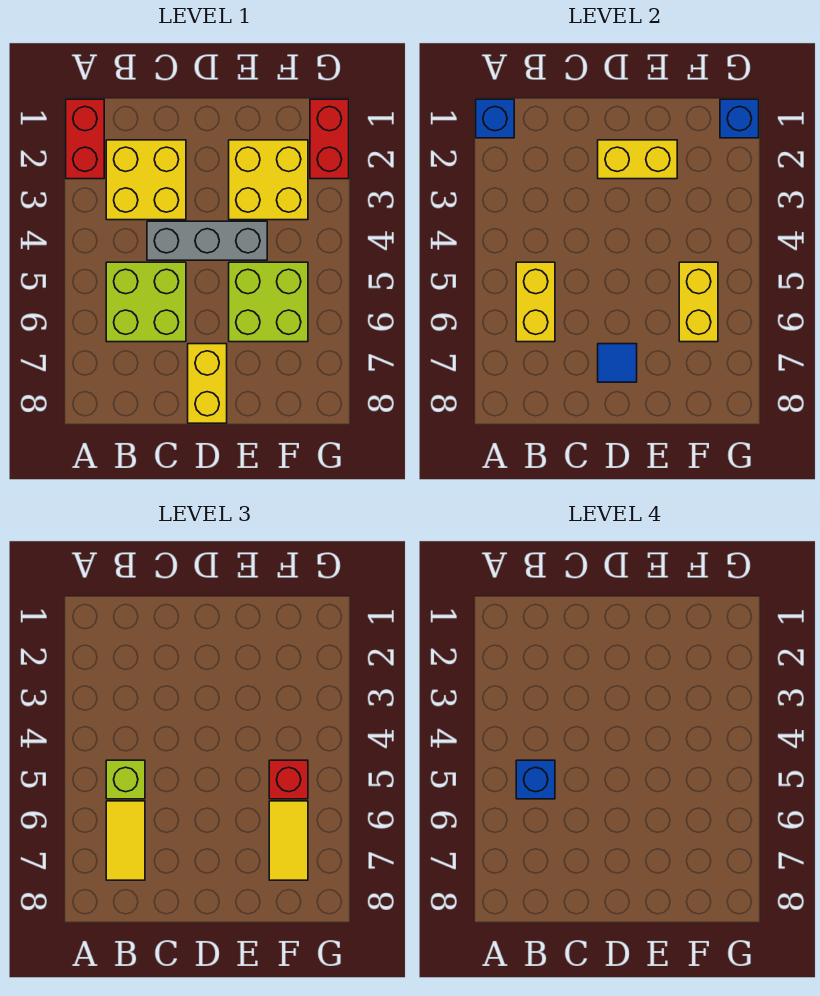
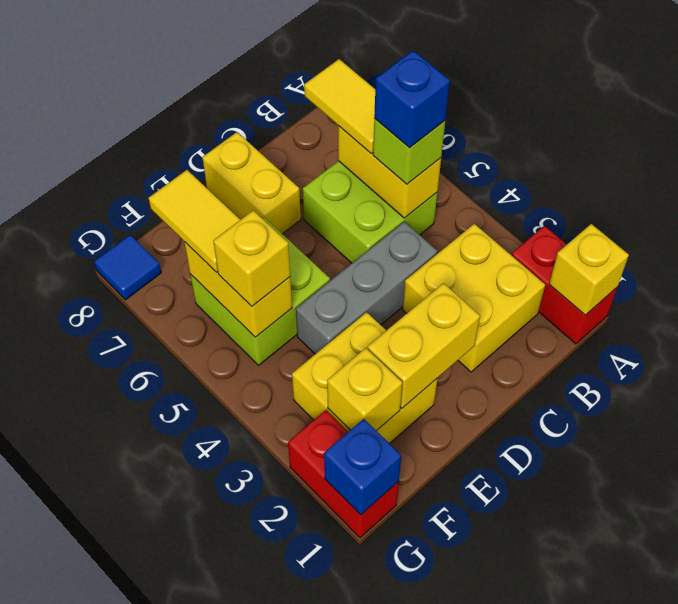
blue brick A1 level 2 -> yellow brick A1 level 2
blue tile D7 level 2 -> blue tile G8 level 1
none -> yellow brick F2 level 2
red brick F5 level 3 -> yellow brick F5 level 3

